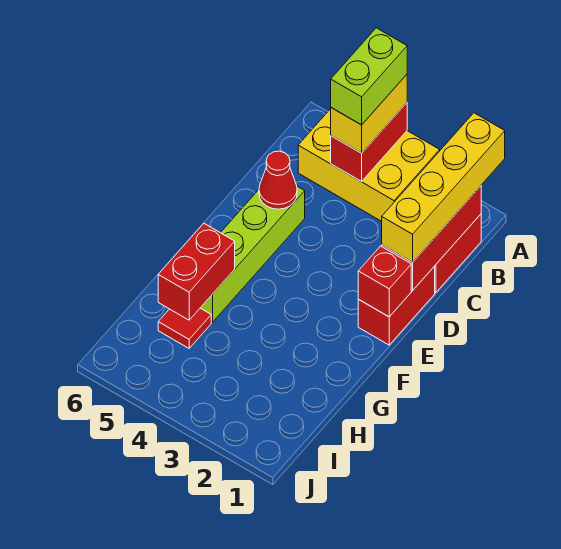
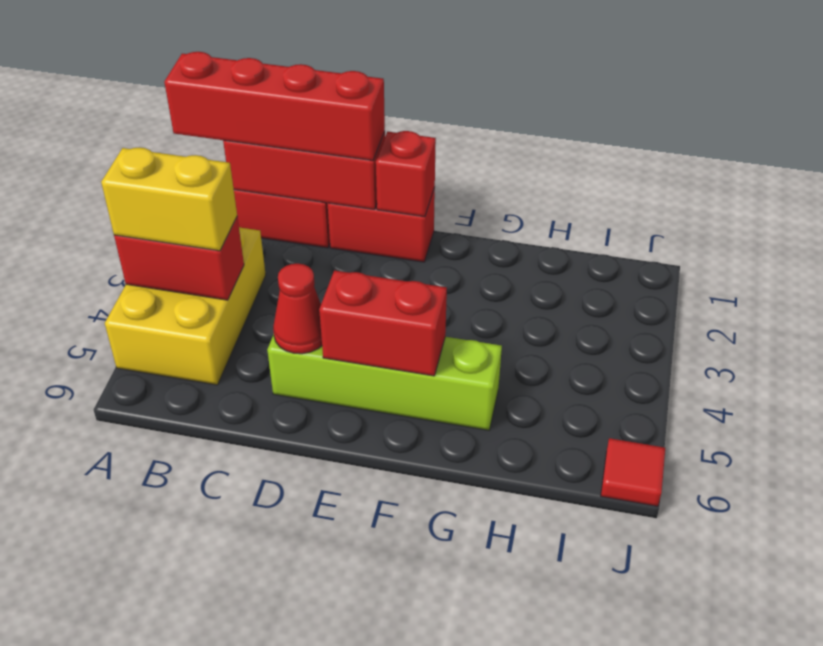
yellow brick A1:D1 level 3 -> red brick A1:D1 level 3
lime brick A4:B4 level 4 -> none
red brick G5:H5 level 2 -> red brick E5:F5 level 2
red tile H5 level 1 -> red tile J6 level 1

